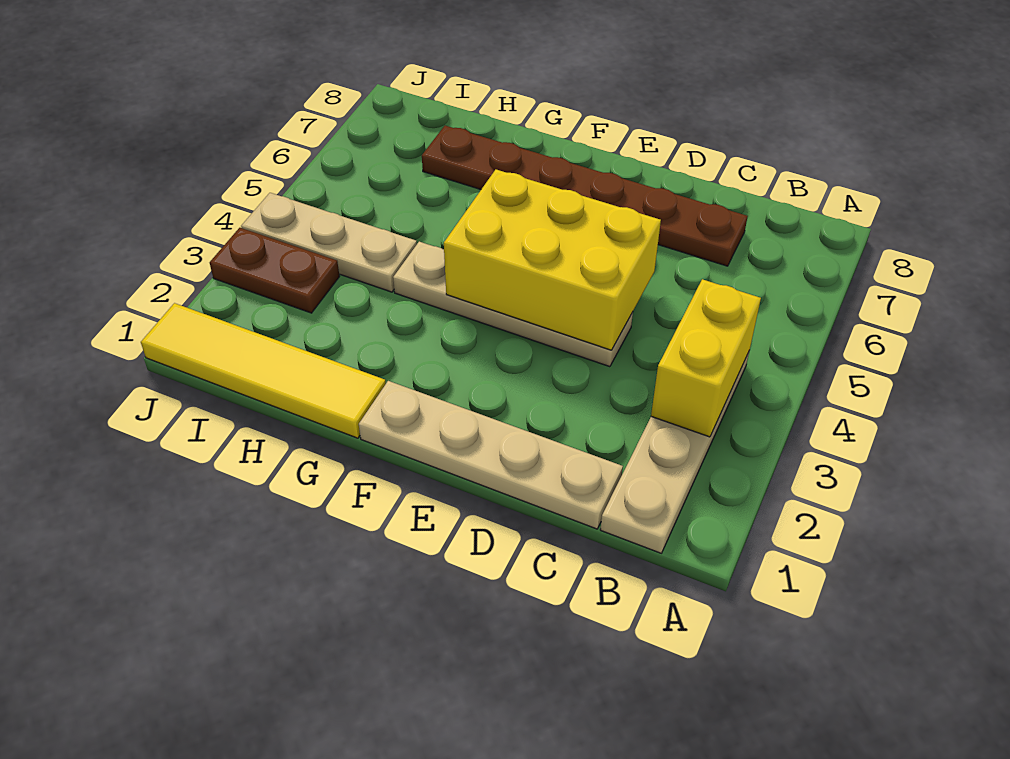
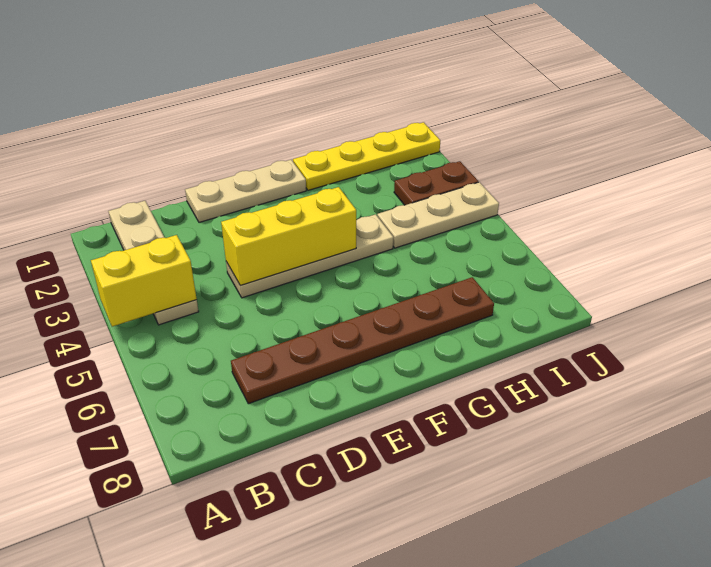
yellow brick B3:B4 level 2 -> yellow brick A4:B4 level 2
tan plate C1:F1 level 1 -> tan plate D1:F1 level 1
yellow brick D4:F5 level 2 -> yellow brick D4:F4 level 2
yellow tile G1:J1 level 1 -> yellow plate G1:J1 level 1

